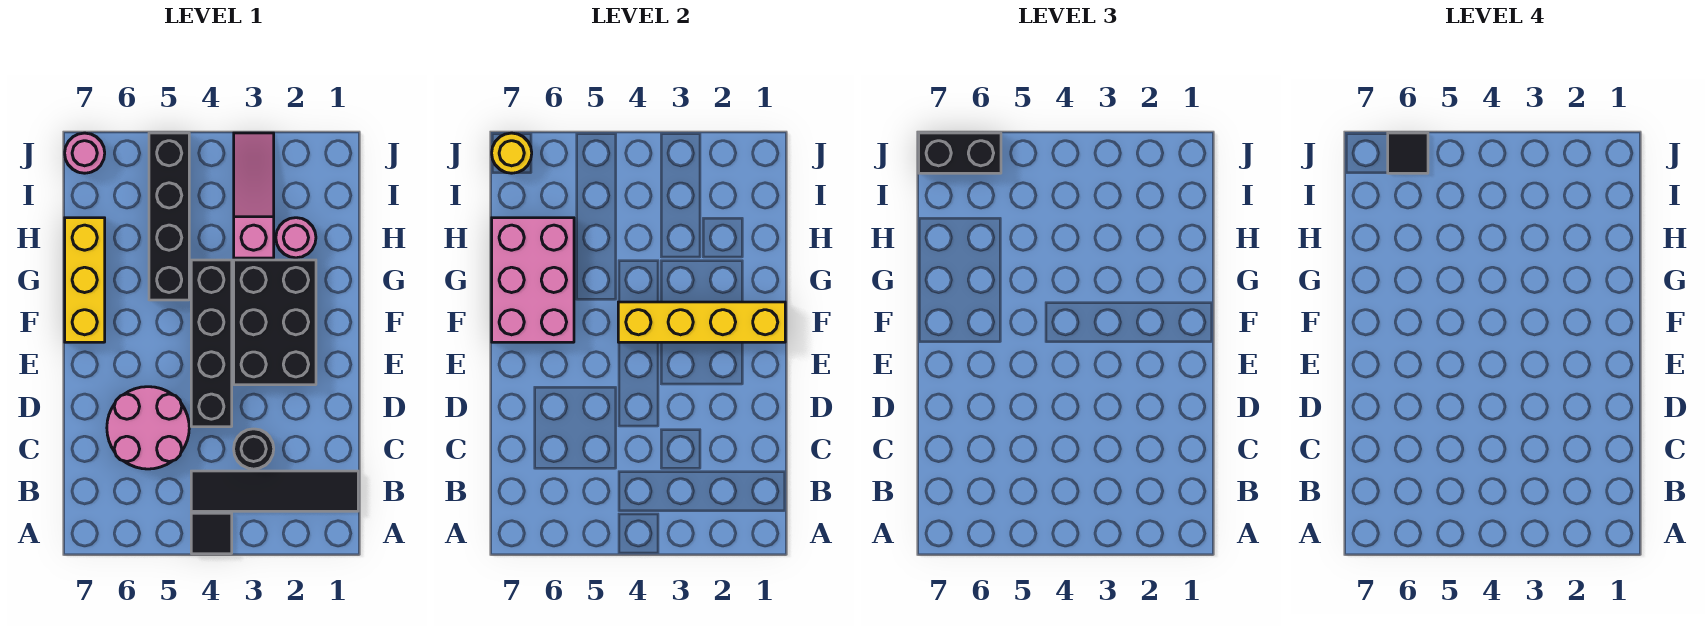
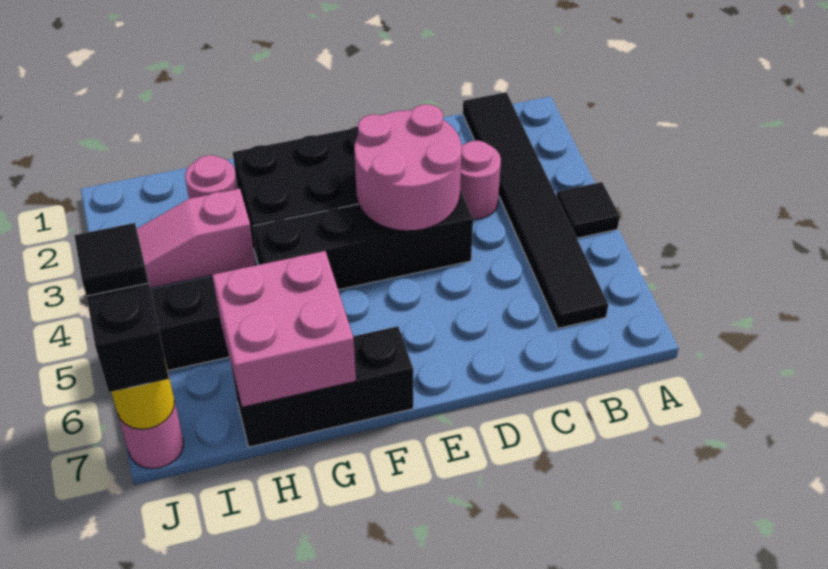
black tile B1:B4 level 1 -> black tile B1:B6 level 1
black round brick C3 level 1 -> pink round brick C3 level 1
pink round brick C5:D6 level 1 -> pink round brick D3:E4 level 2
yellow brick F1:F4 level 2 -> none
pink brick F6:H7 level 2 -> pink brick G6:H7 level 2
yellow brick F7:H7 level 1 -> black brick F7:H7 level 1

